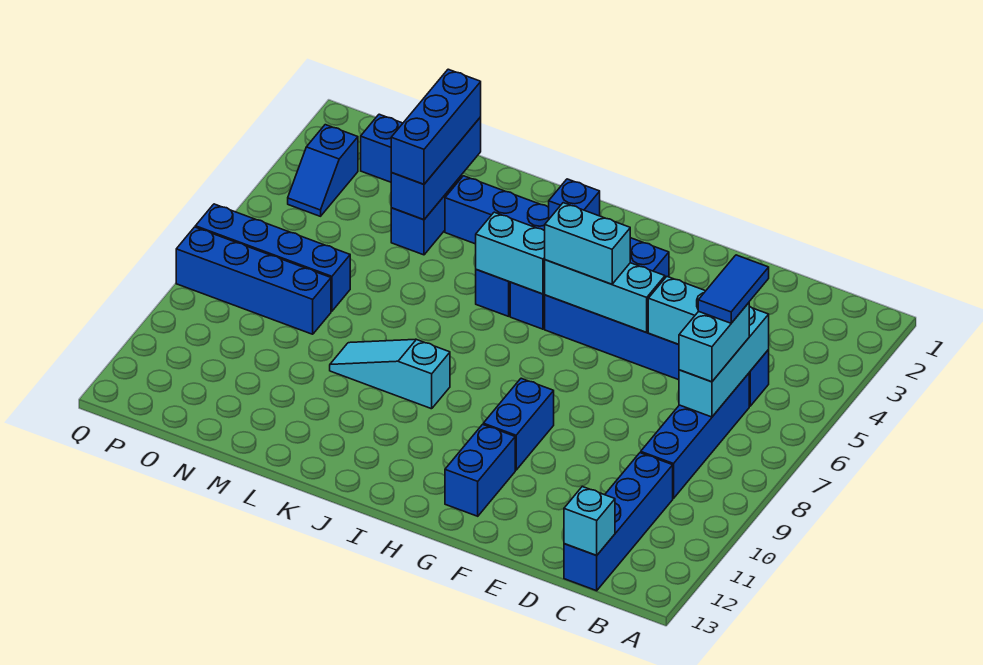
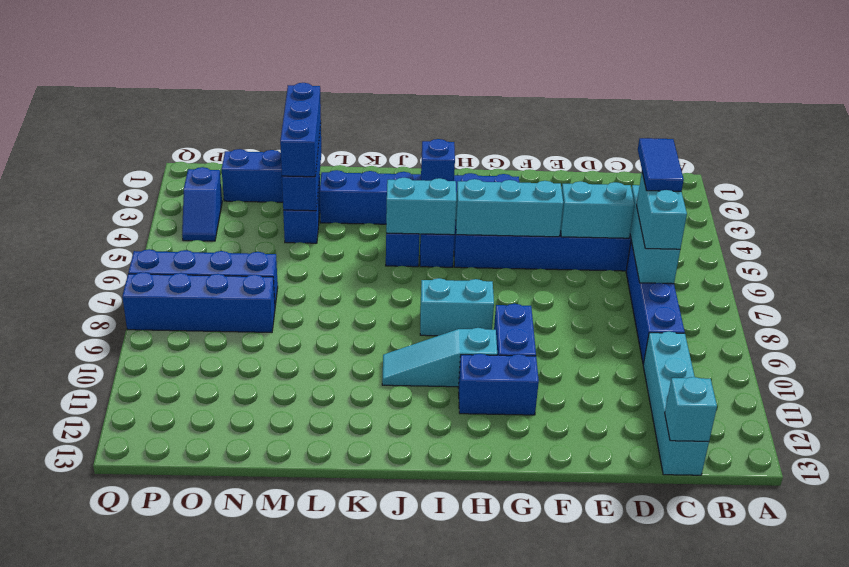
blue brick C10:C13 level 1 -> cyan brick C10:C13 level 1
cyan brick G5:H5 level 3 -> cyan brick H8:I8 level 1
blue brick G11:G12 level 1 -> blue brick G11:H11 level 1
cyan slope J9:L9 level 1 top J -> cyan slope H10:J10 level 1 top H

